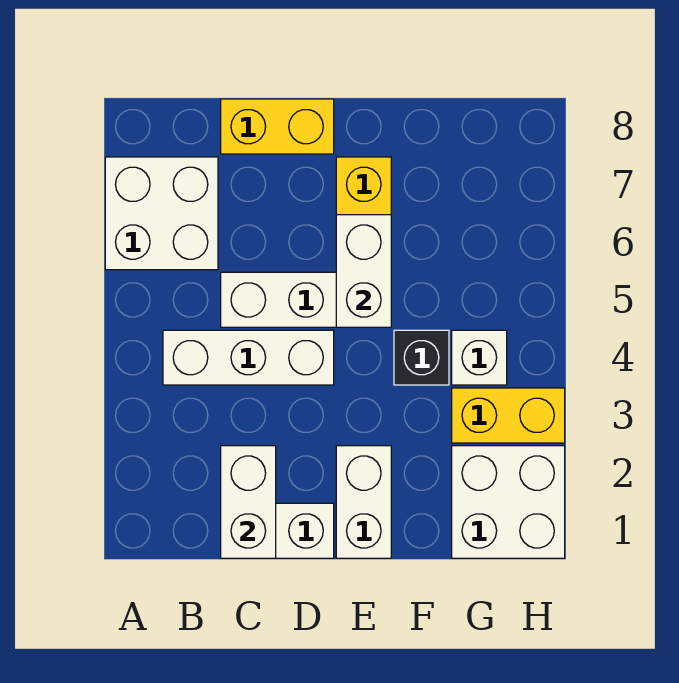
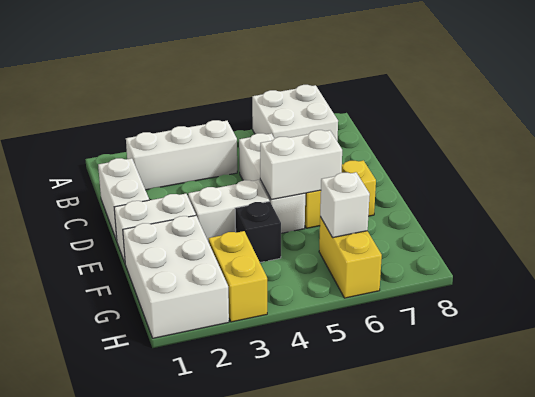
white brick B4:D4 level 1 -> white brick B2:B4 level 1
white brick C1:C2 level 2 -> white brick E3:E4 level 1
yellow brick C8:D8 level 1 -> yellow brick G6:H6 level 1
white brick G1:H2 level 1 -> white brick F1:H2 level 1
white brick G4 level 1 -> white brick G6 level 2

